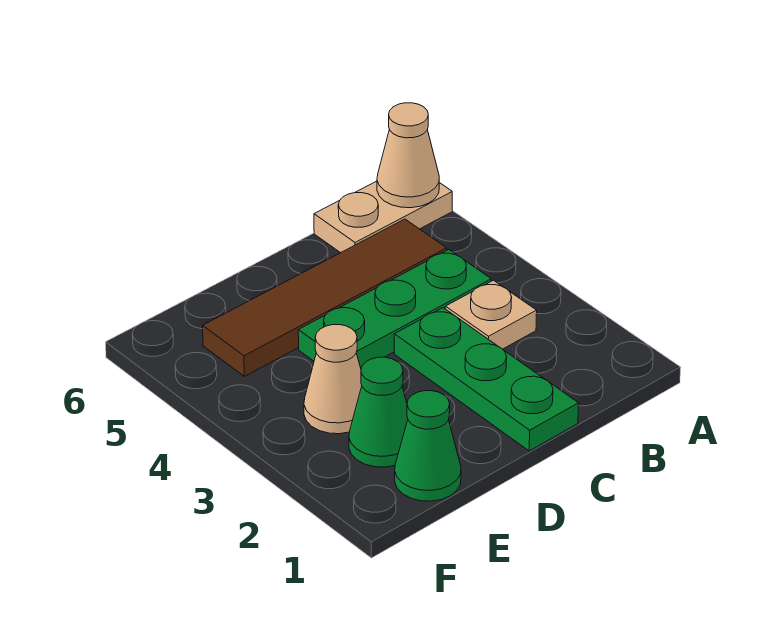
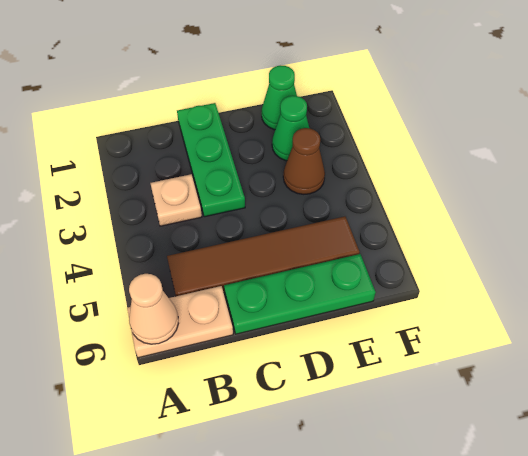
green plate B4:D4 level 1 -> green plate C6:E6 level 1
tan cone E3 level 1 -> brown cone E3 level 1

